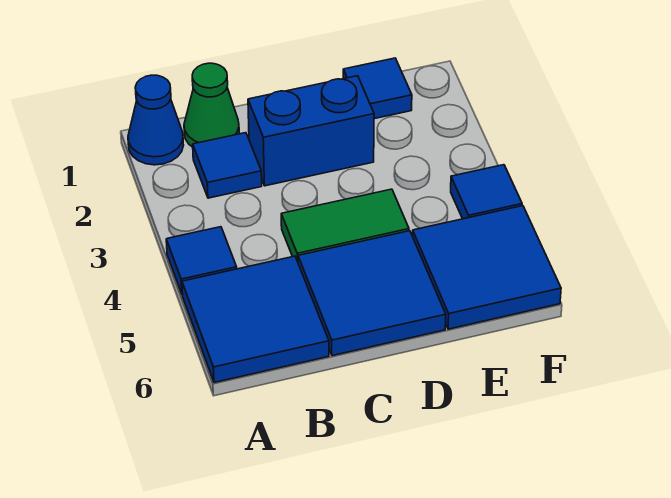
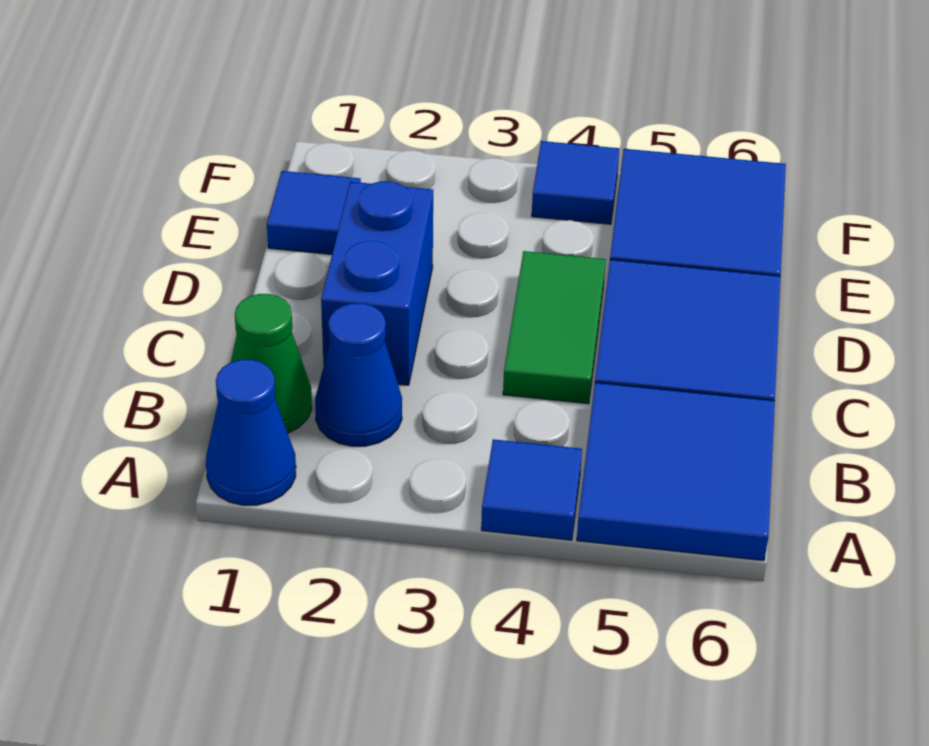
blue tile B2 level 1 -> blue cone B2 level 1

